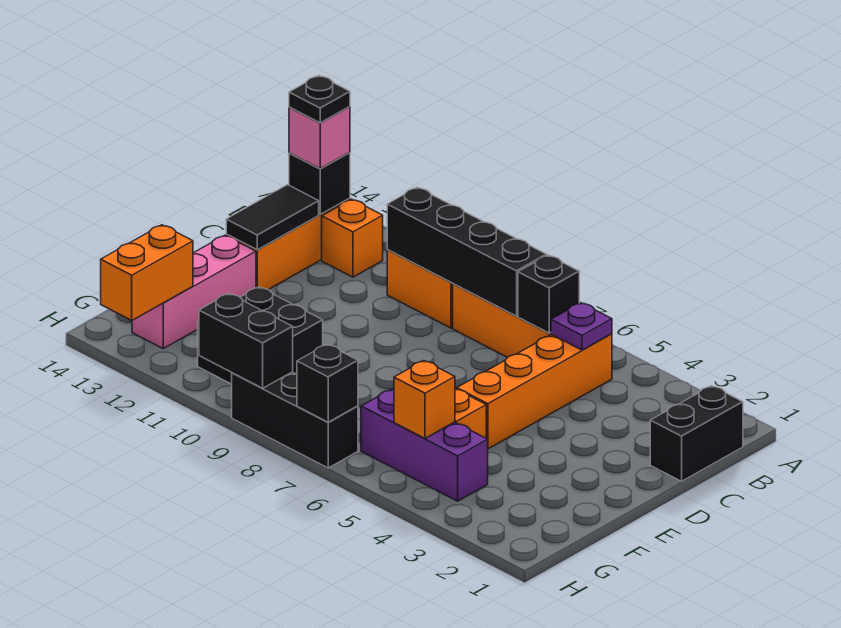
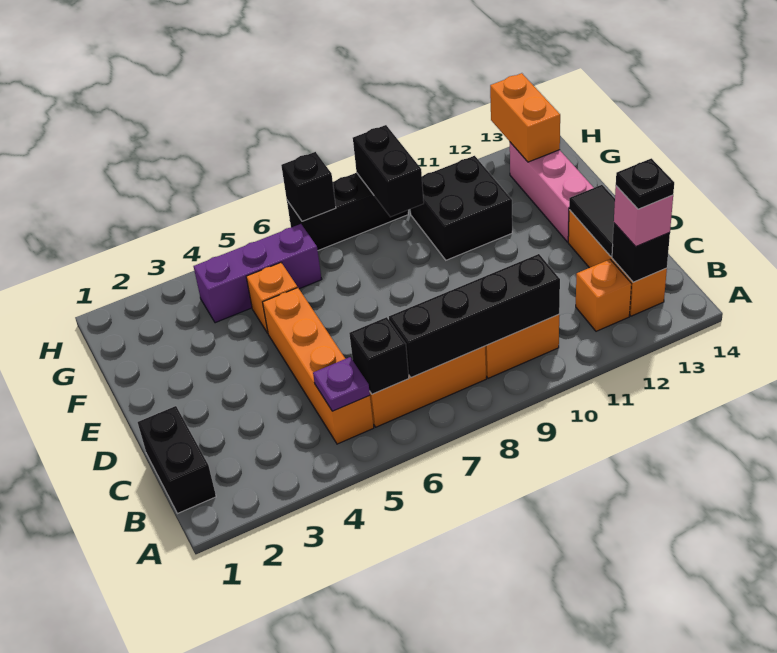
orange brick G5 level 2 -> none
black brick H9:H10 level 2 -> black brick G9:H9 level 2

